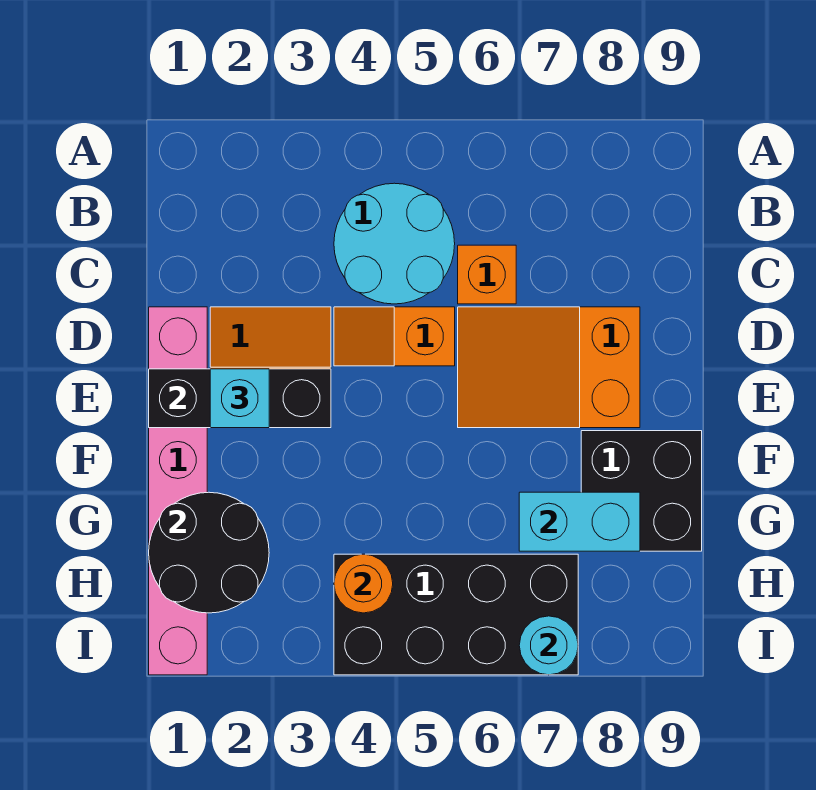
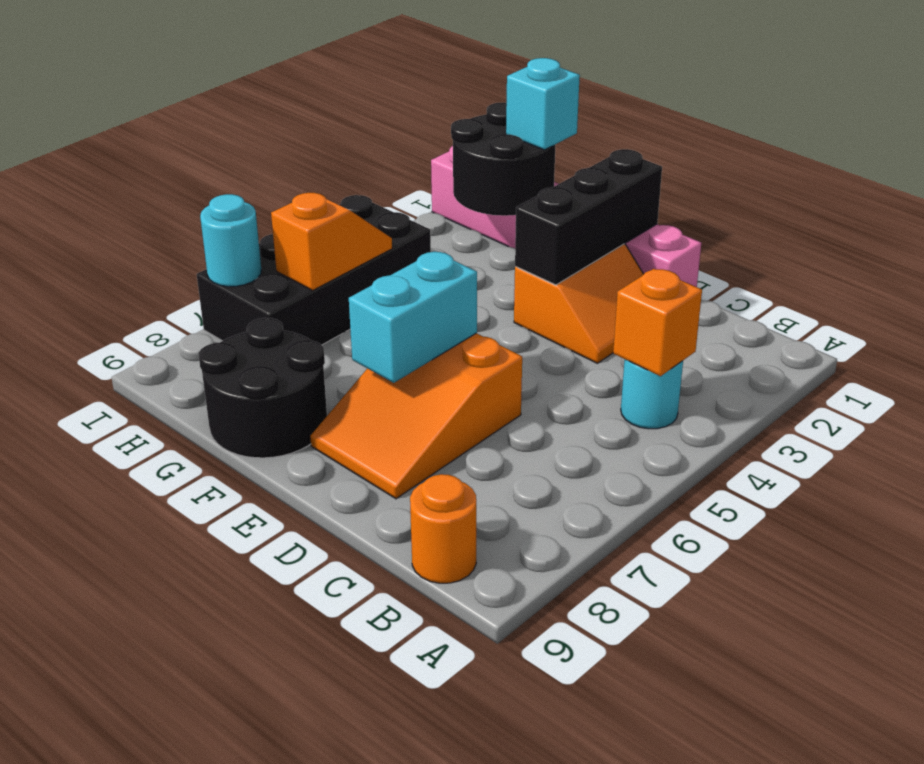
cyan round brick B4:C5 level 1 -> cyan round brick B4 level 1
orange brick C6 level 1 -> orange brick B4 level 2
orange slope D4:D5 level 1 top 5 -> orange slope H5:H6 level 2 top 6
orange slope D6:E8 level 1 top 8 -> orange slope D6:E8 level 1 top 6
cyan brick E2 level 3 -> cyan brick G1 level 3
black brick F8:G9 level 1 -> black round brick F8:G9 level 1
cyan brick G7:G8 level 2 -> cyan brick E6:E7 level 2
orange round brick H4 level 2 -> orange round brick B9 level 1

